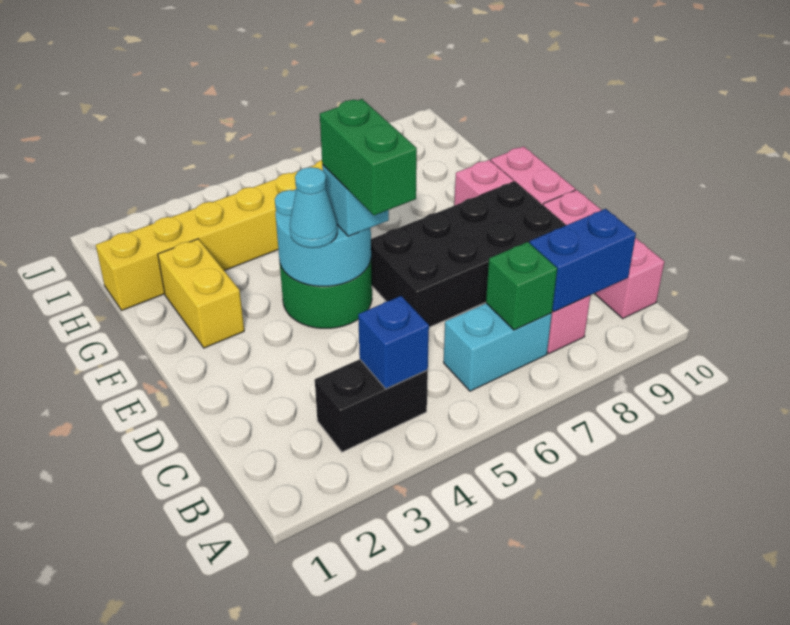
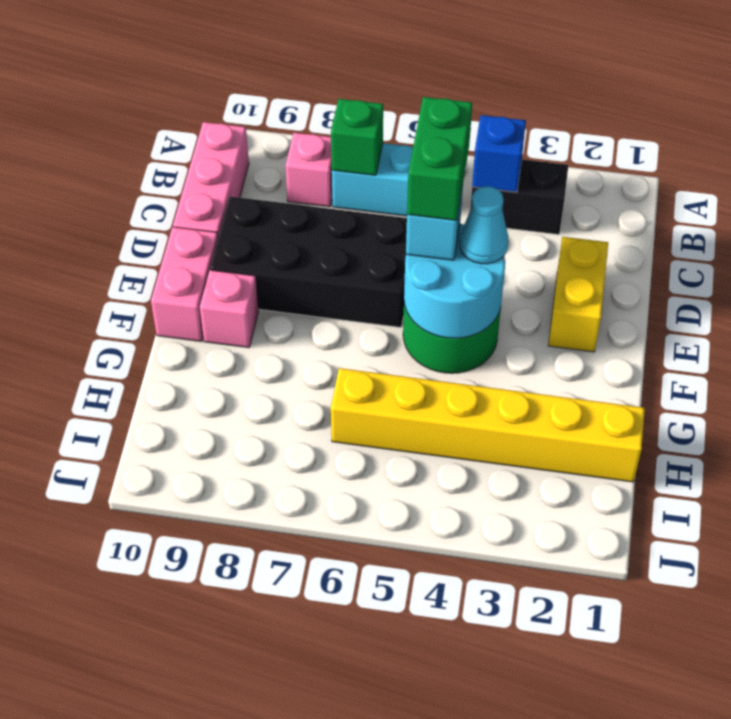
blue brick B8:B9 level 2 -> none
yellow brick F2:G2 level 1 -> yellow brick D2:E2 level 1

